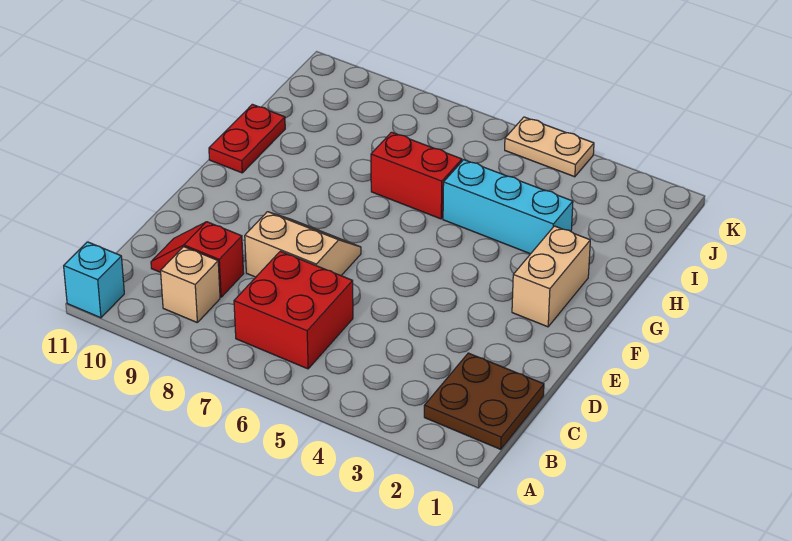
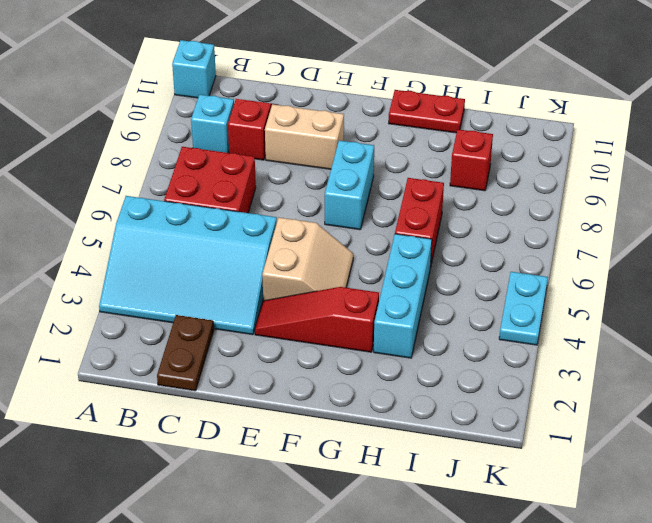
none -> cyan slope A3:D5 level 1 top 5
brown plate B1:C2 level 1 -> brown plate C1:C2 level 1
tan brick B9 level 1 -> cyan brick B9 level 1
tan slope D7:E8 level 1 top D -> tan slope E4:F5 level 1 top E
none -> red slope E3:G3 level 1 top G
tan brick F2:G2 level 1 -> tan brick D9:E9 level 1
none -> cyan brick F7:F8 level 1
none -> red brick I9 level 1
tan plate K4:K5 level 1 -> cyan plate K4:K5 level 1

